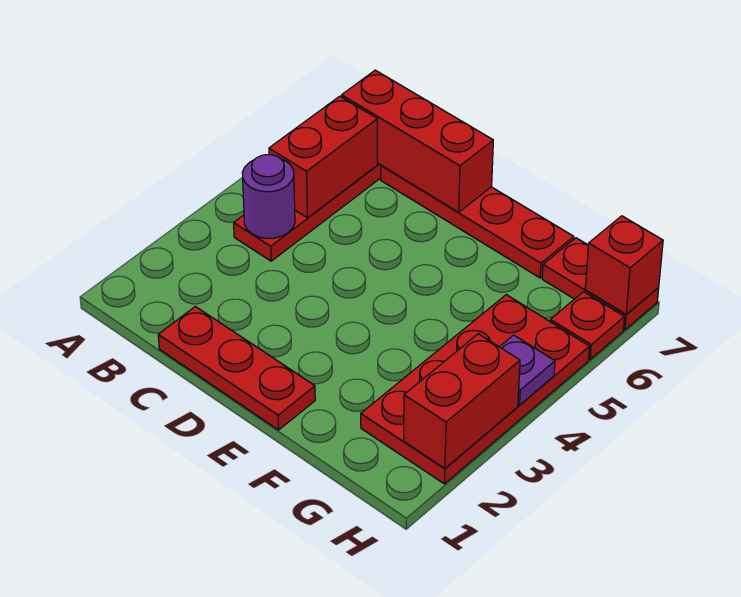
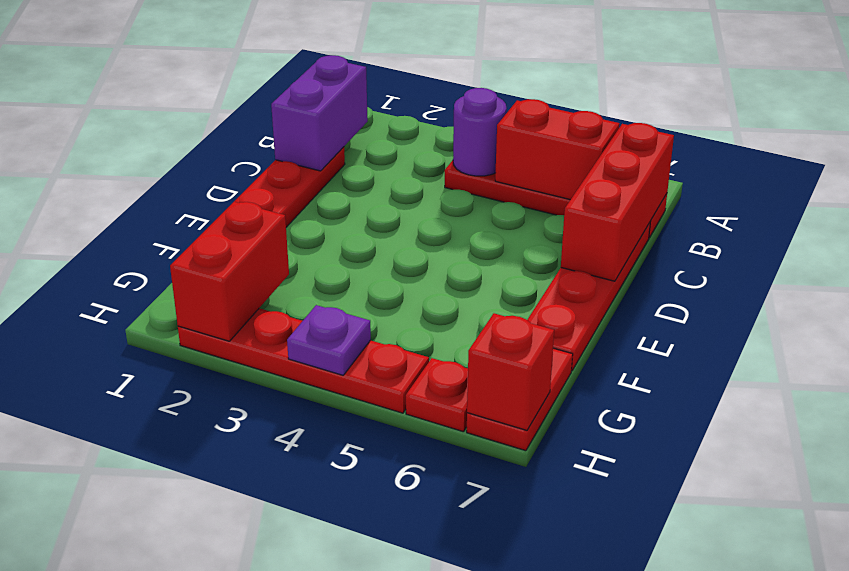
none -> purple brick B1:C1 level 2
red plate G2:H5 level 1 -> red plate H2:H5 level 1
red brick H2:H3 level 2 -> red brick G2:H2 level 2

